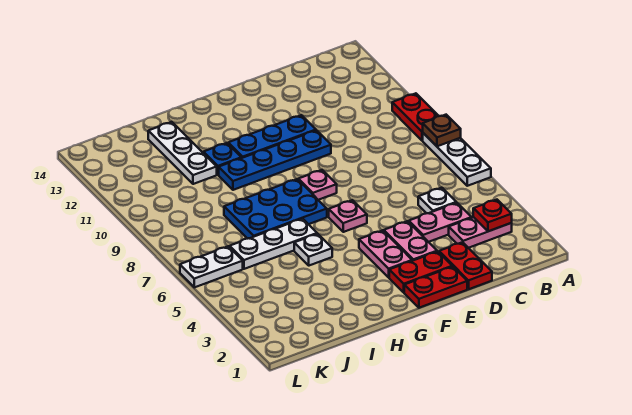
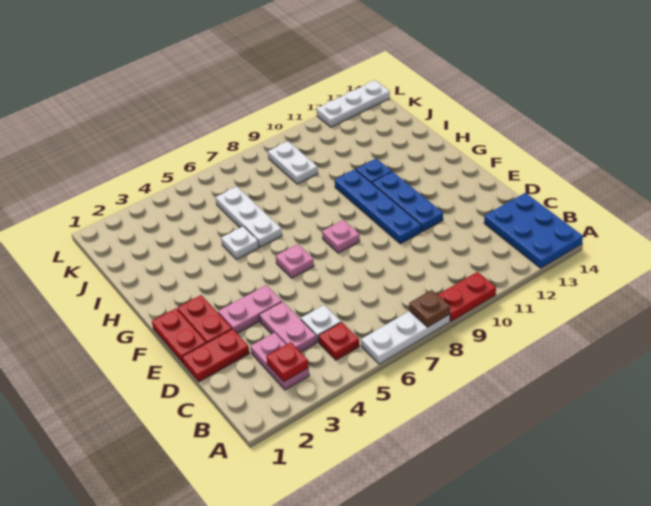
none -> red plate B5 level 1
pink plate F3:F4 level 1 -> none
blue plate G7:I8 level 1 -> blue plate A13:C14 level 1
white plate I11:I13 level 1 -> white plate L12:L14 level 1
white plate K6:L6 level 1 -> white plate J9:K9 level 1

